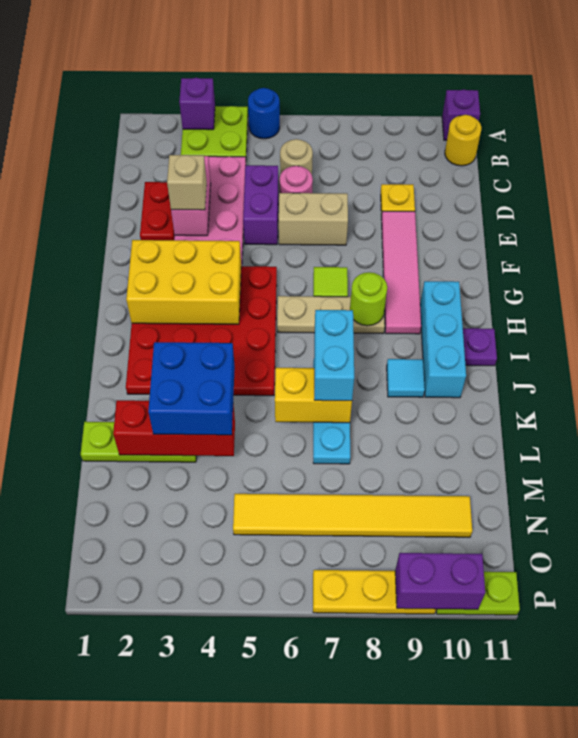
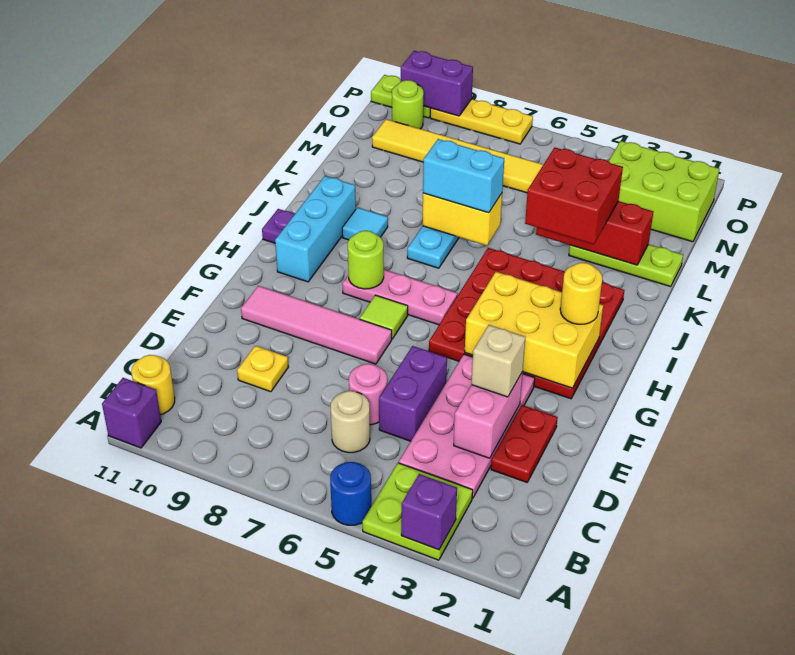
tan brick E6:E7 level 1 -> none
pink tile E9:H9 level 1 -> pink tile F7:F10 level 1
none -> yellow round brick H2 level 3
tan plate H6:H8 level 1 -> pink plate H6:H8 level 1
cyan brick J7:K7 level 3 -> cyan brick K6:K7 level 3
blue brick K3:L4 level 3 -> red brick K3:L4 level 3
none -> lime brick N1:O3 level 1
none -> lime round brick O10 level 1

